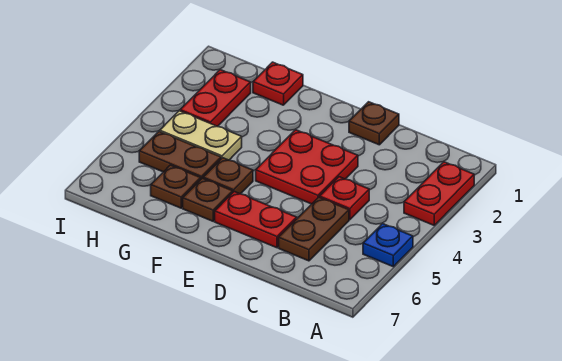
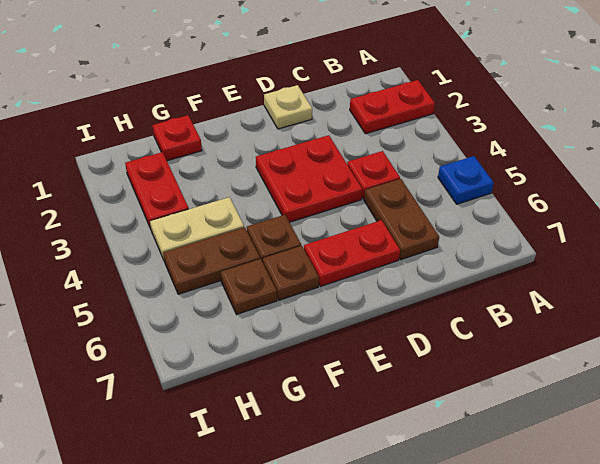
red plate A2:A3 level 1 -> red plate A2:B2 level 1
brown plate D1 level 1 -> tan plate D1 level 1

